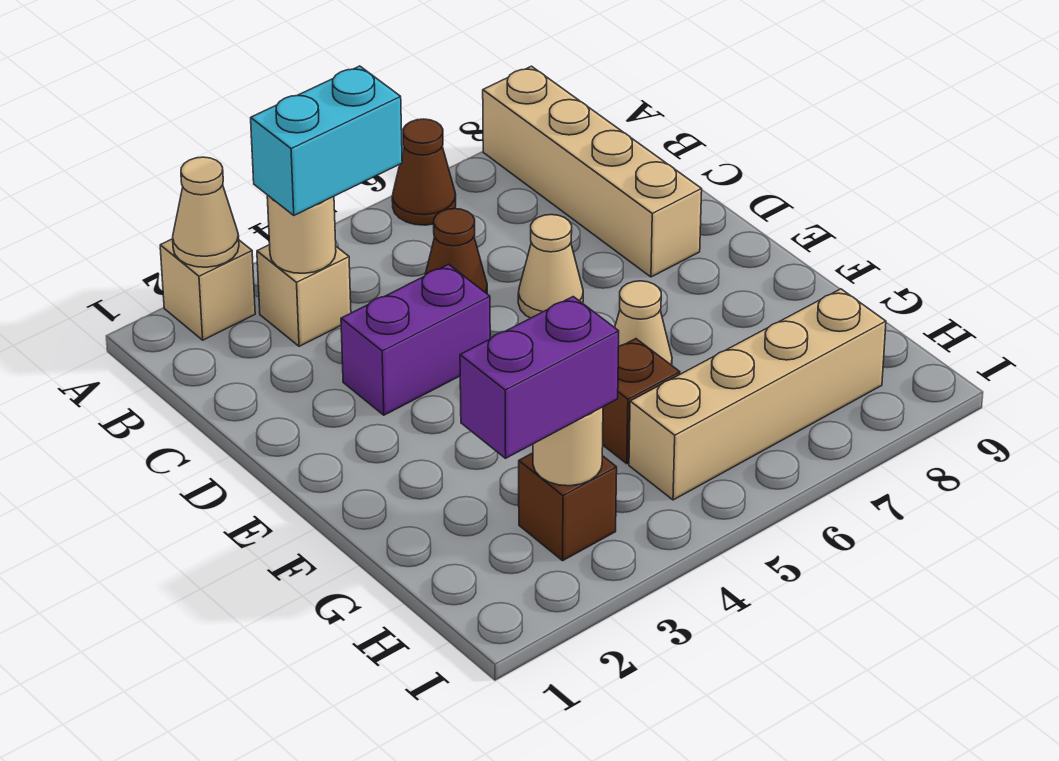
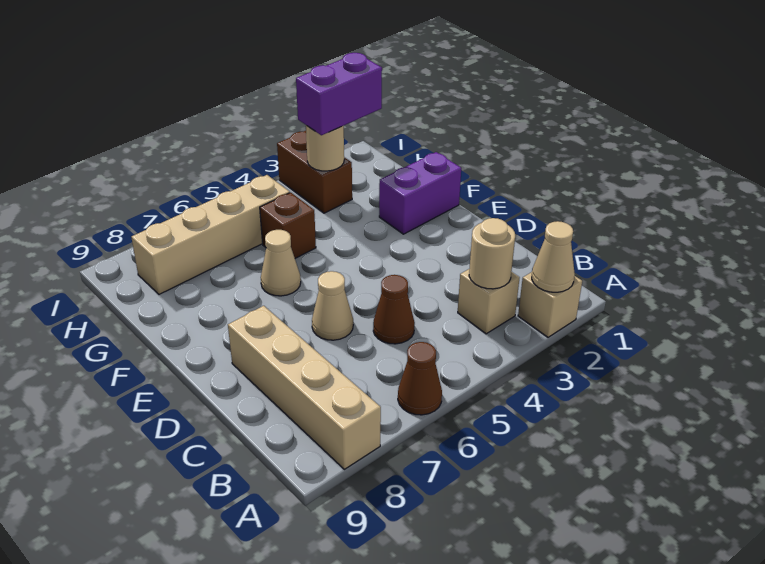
cyan brick B3:B4 level 3 -> none
purple brick D3:D4 level 1 -> purple brick F1:F2 level 1
brown brick H3 level 1 -> brown brick H3:I3 level 1

